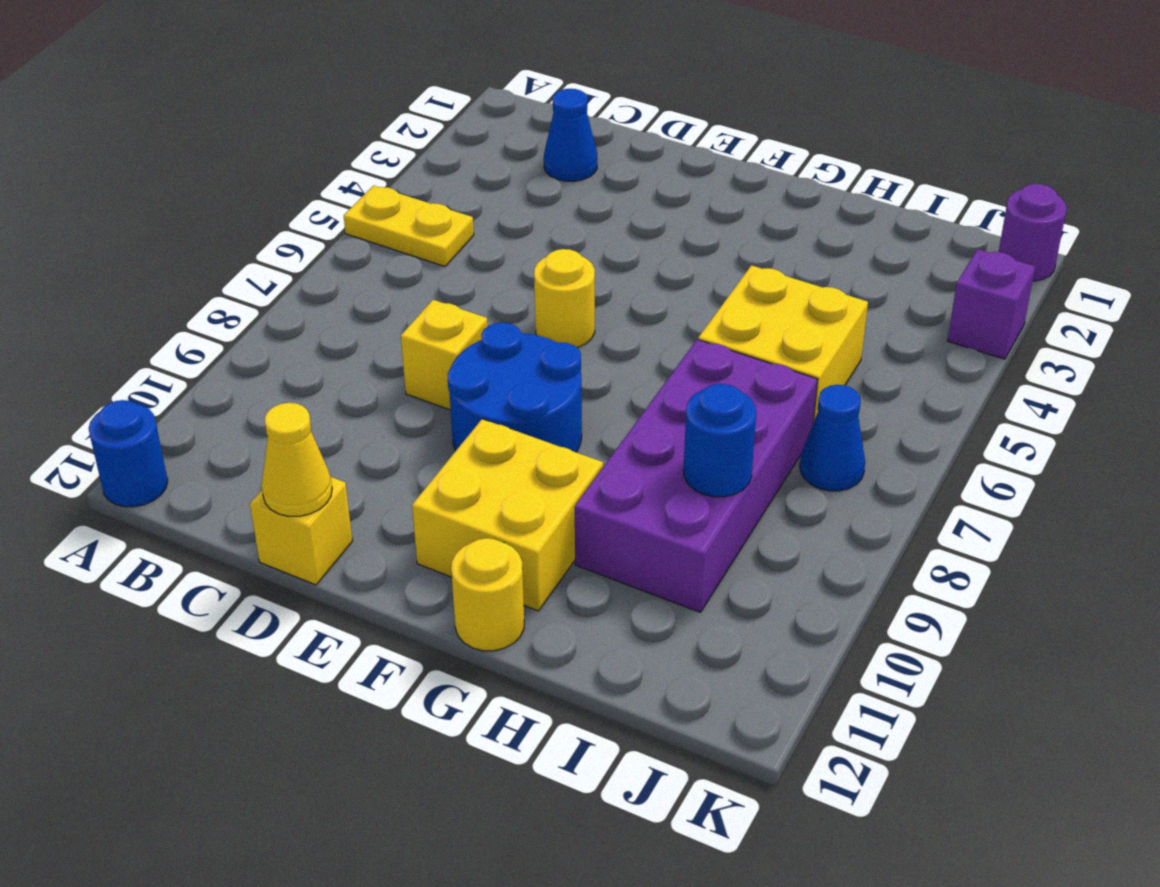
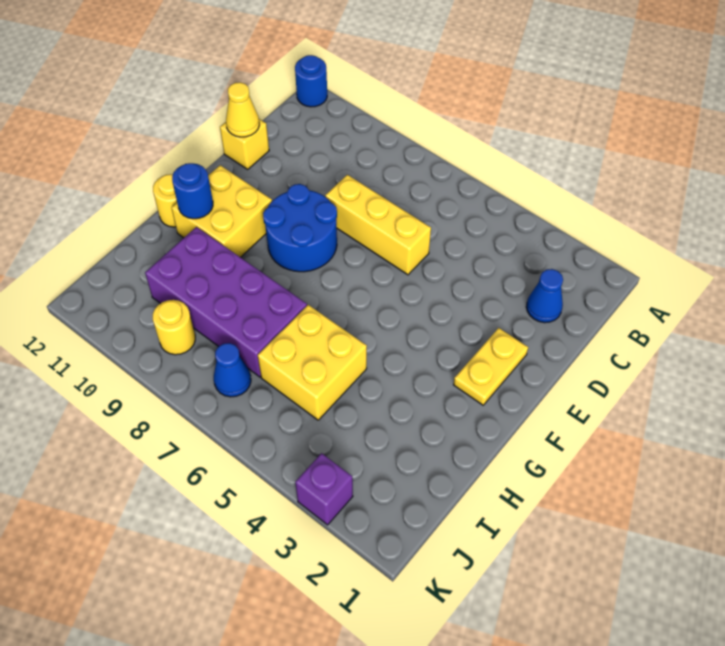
yellow plate A5:B5 level 1 -> yellow plate E2:F2 level 1
yellow brick D8 level 1 -> yellow brick D6:D8 level 1
yellow round brick E6 level 1 -> yellow round brick J9 level 1
blue round brick I9 level 2 -> blue round brick G11 level 2
purple round brick K1 level 1 -> none

